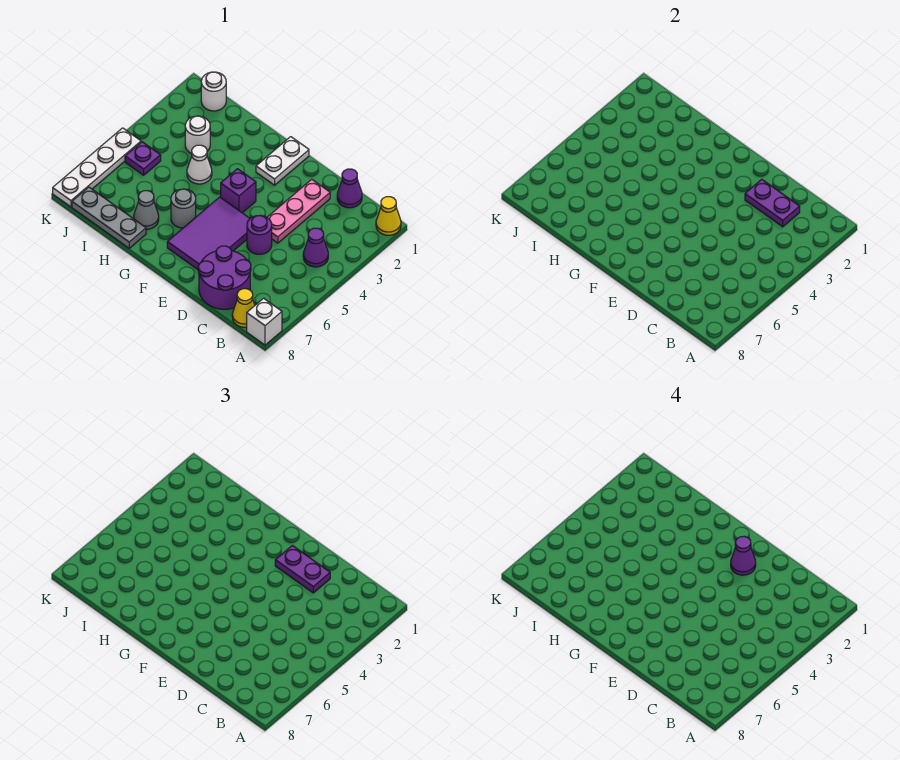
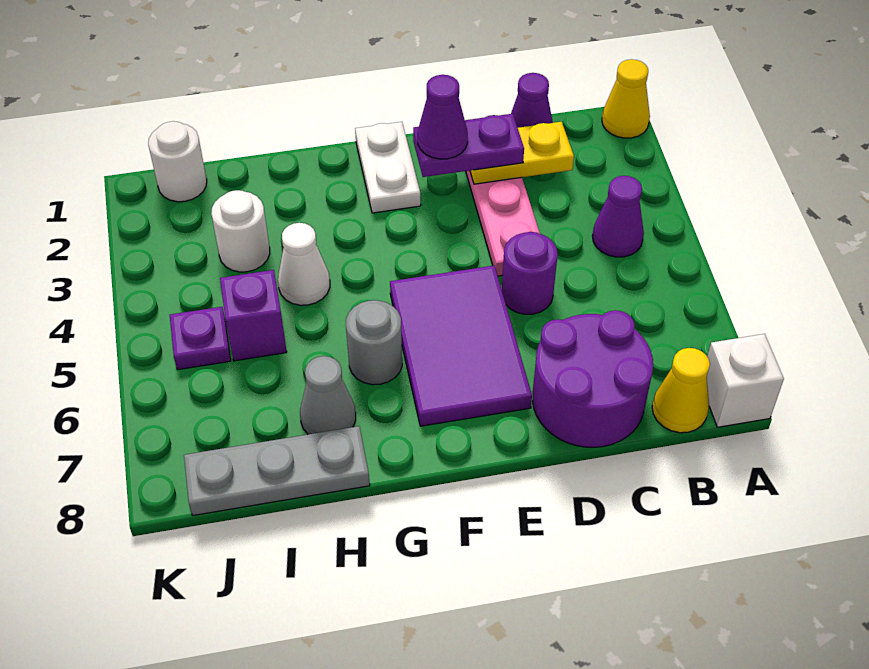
purple plate C2:D2 level 2 -> yellow plate C2:D2 level 2
purple brick F4 level 1 -> purple brick I5 level 1
white plate K5:K8 level 1 -> none

